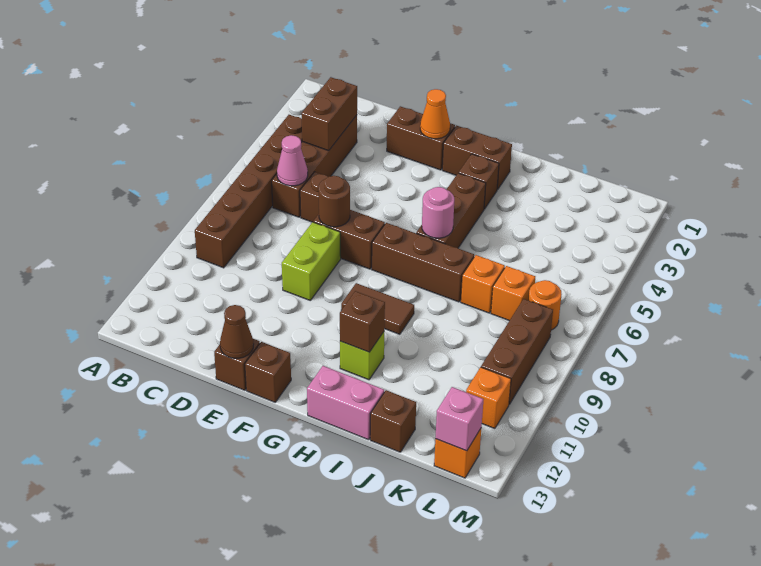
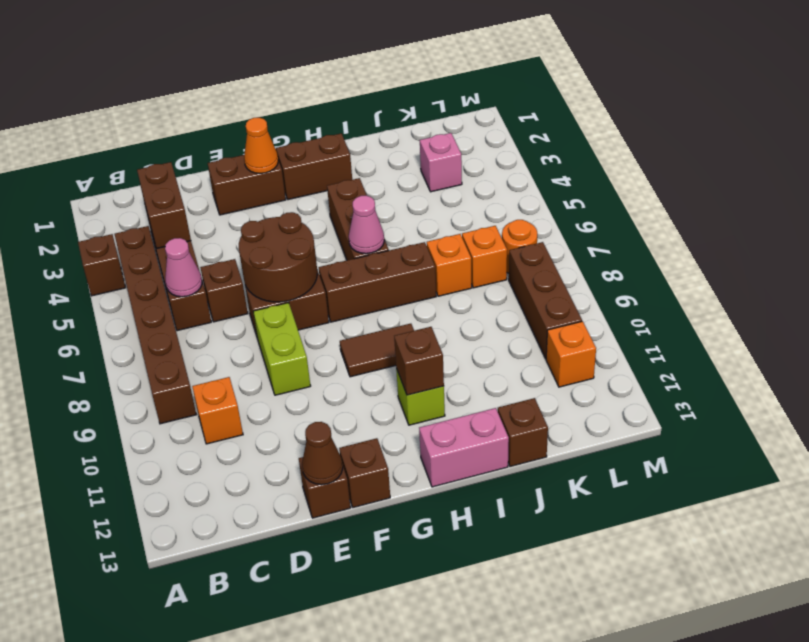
brown round brick E7 level 2 -> brown round brick E6:F7 level 2
brown brick H3 level 1 -> brown brick A4 level 1
pink round brick H6 level 2 -> pink cone H6 level 2
orange brick L13 level 1 -> orange brick C10 level 1
pink brick L13 level 2 -> pink brick K3 level 1

